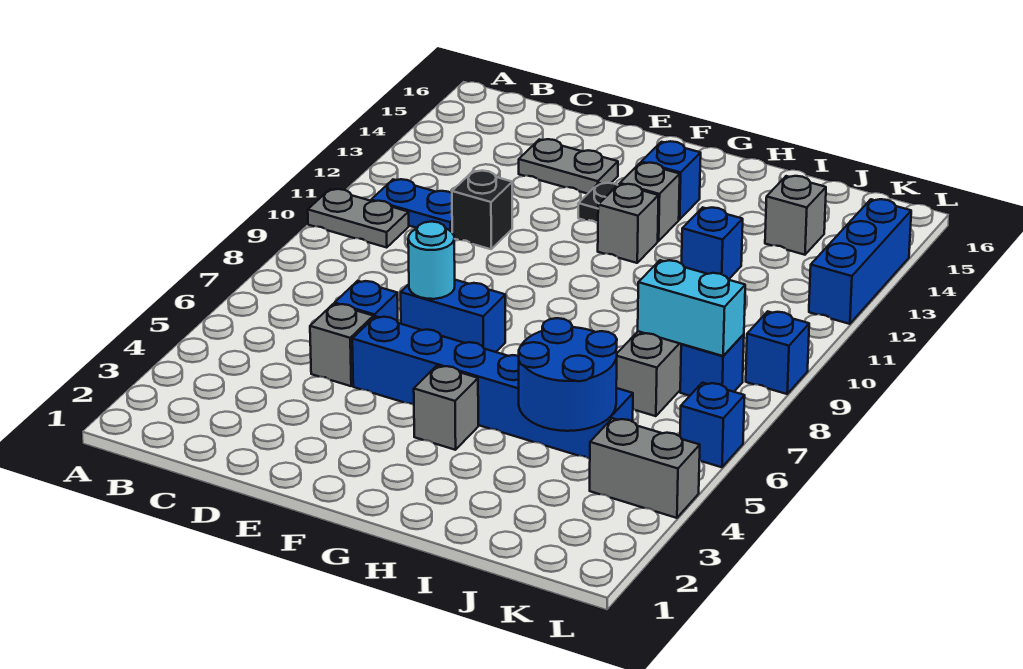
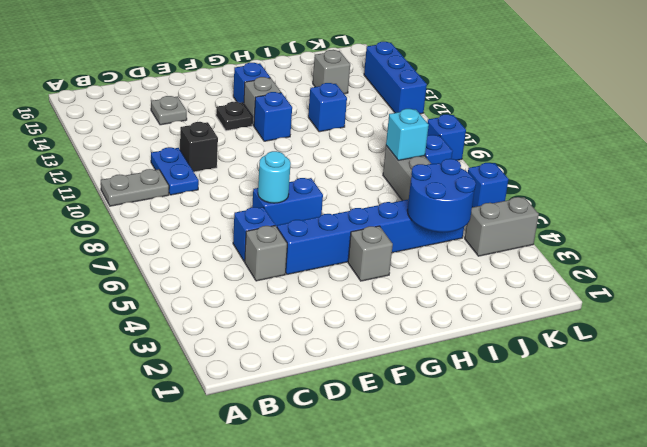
blue plate B11:C11 level 1 -> blue plate C10:C11 level 1
grey plate D14:E14 level 1 -> grey plate D14 level 1
grey brick G12 level 1 -> blue brick G12 level 1
cyan brick J8:K8 level 2 -> cyan brick J8 level 2

